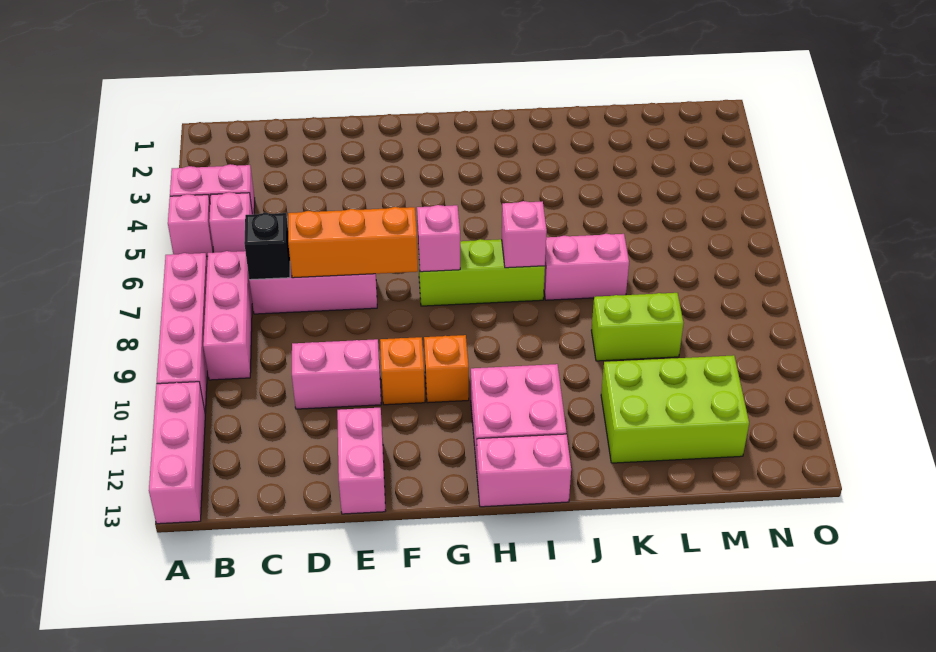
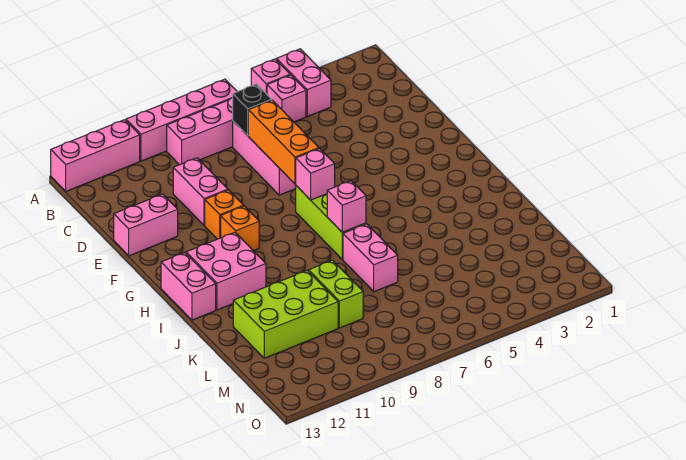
lime brick K11:M12 level 1 -> lime brick K10:L12 level 1

